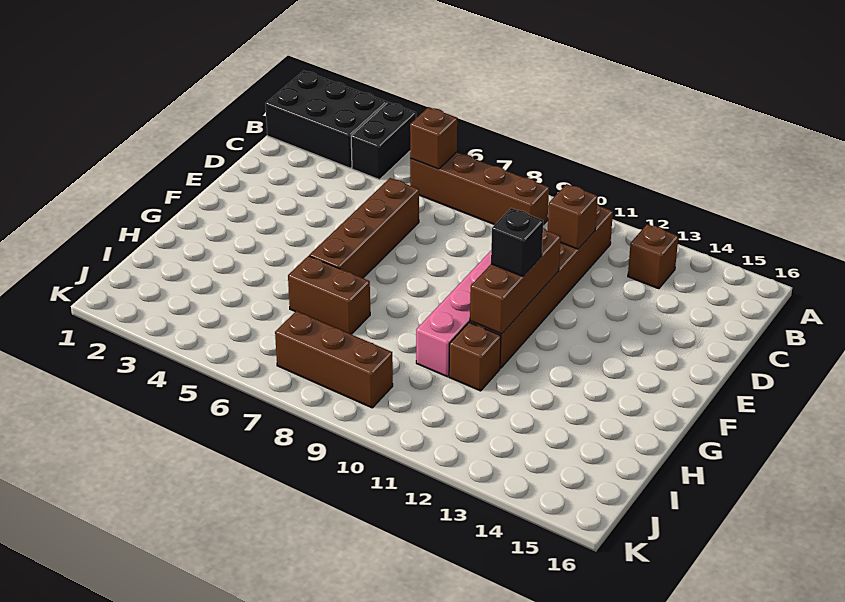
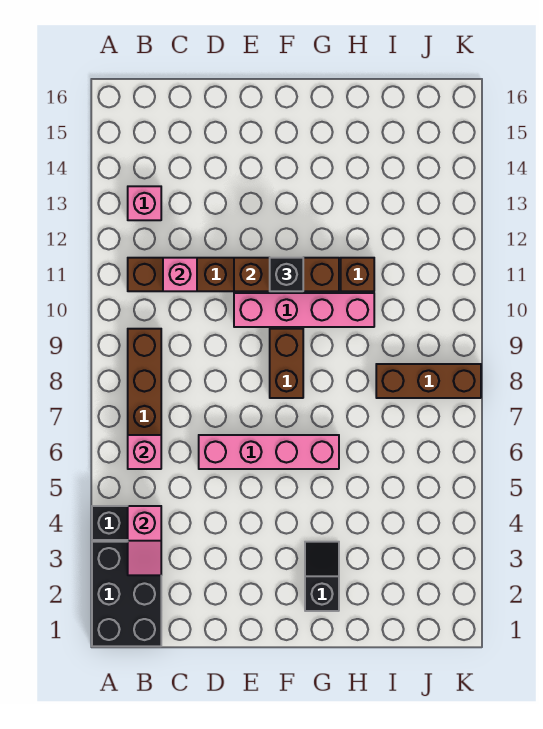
none -> pink slope B3:B4 level 2 top 4
brown brick B6 level 2 -> pink brick B6 level 2
brown brick B13 level 1 -> pink brick B13 level 1
brown brick C11 level 2 -> pink brick C11 level 2
brown brick D6:G6 level 1 -> pink brick D6:G6 level 1
none -> black slope G2:G3 level 1 top 2
brown brick H6:H7 level 1 -> brown brick F8:F9 level 1
brown brick J7:J9 level 1 -> brown brick I8:K8 level 1

